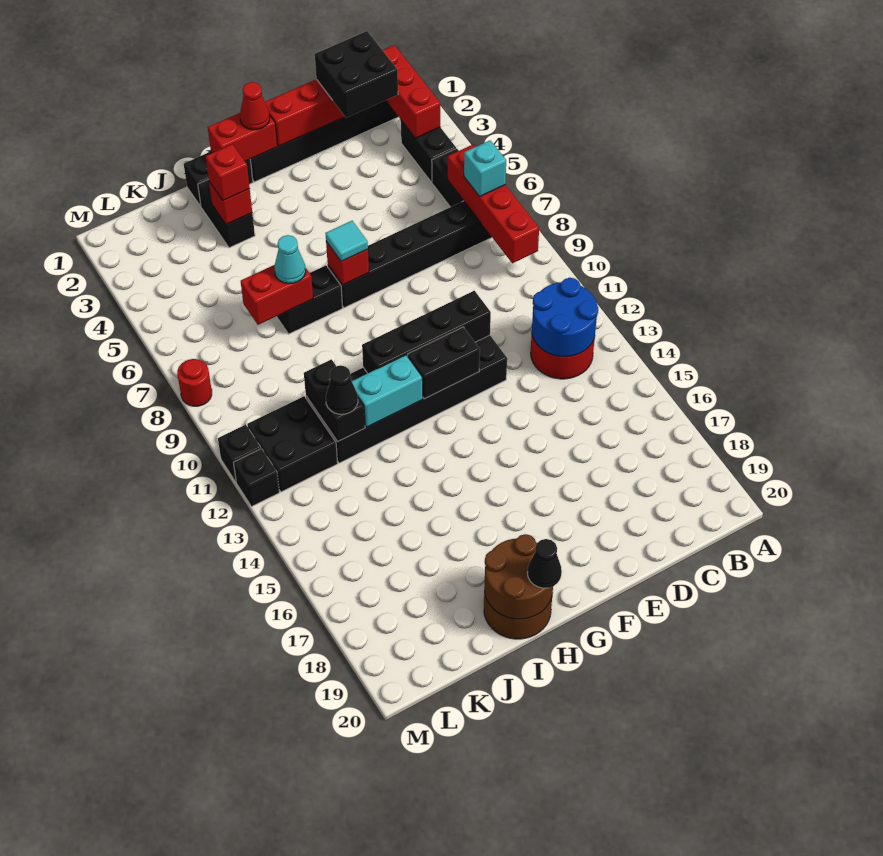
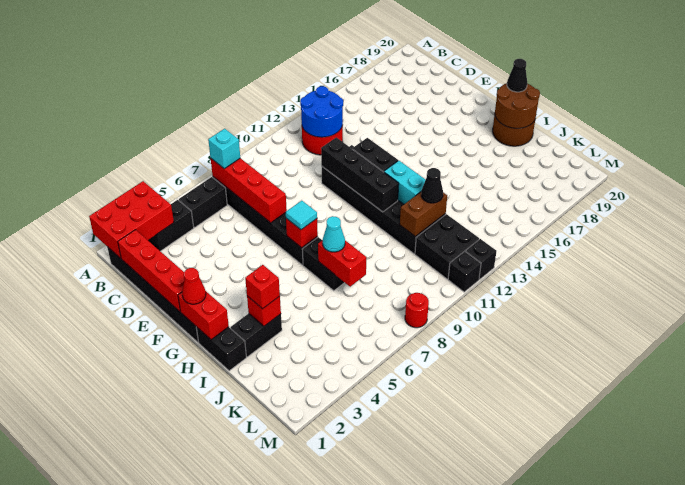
red brick B1:B3 level 2 -> red brick A1:B3 level 2
red brick B6:B9 level 2 -> red brick B7:E7 level 2
black brick C1:D2 level 3 -> none
black brick J11:J12 level 2 -> brown brick J11:J12 level 2

